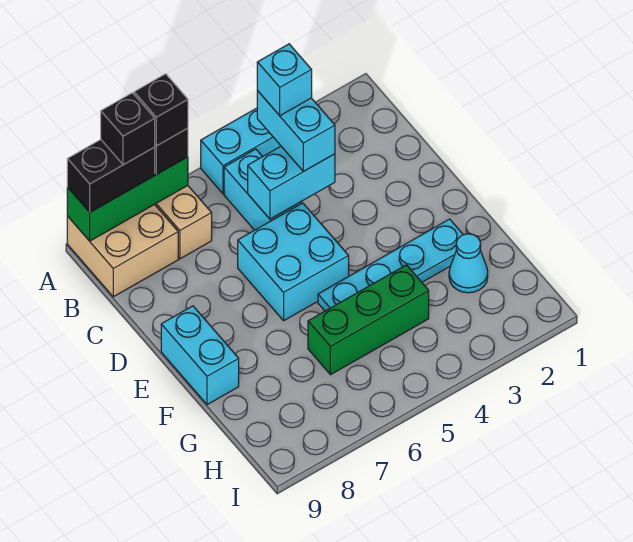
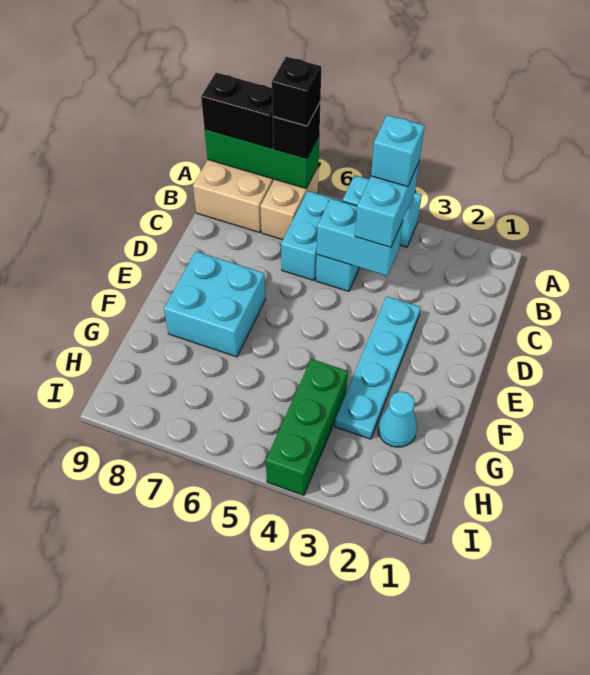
black brick A8 level 4 -> none
cyan brick D5:E6 level 1 -> cyan brick E7:F8 level 1
cyan brick E9:F9 level 1 -> cyan brick B6:C6 level 1
cyan plate F2:F5 level 1 -> cyan plate D3:G3 level 1
green brick G4:G6 level 1 -> green brick G4:I4 level 1

